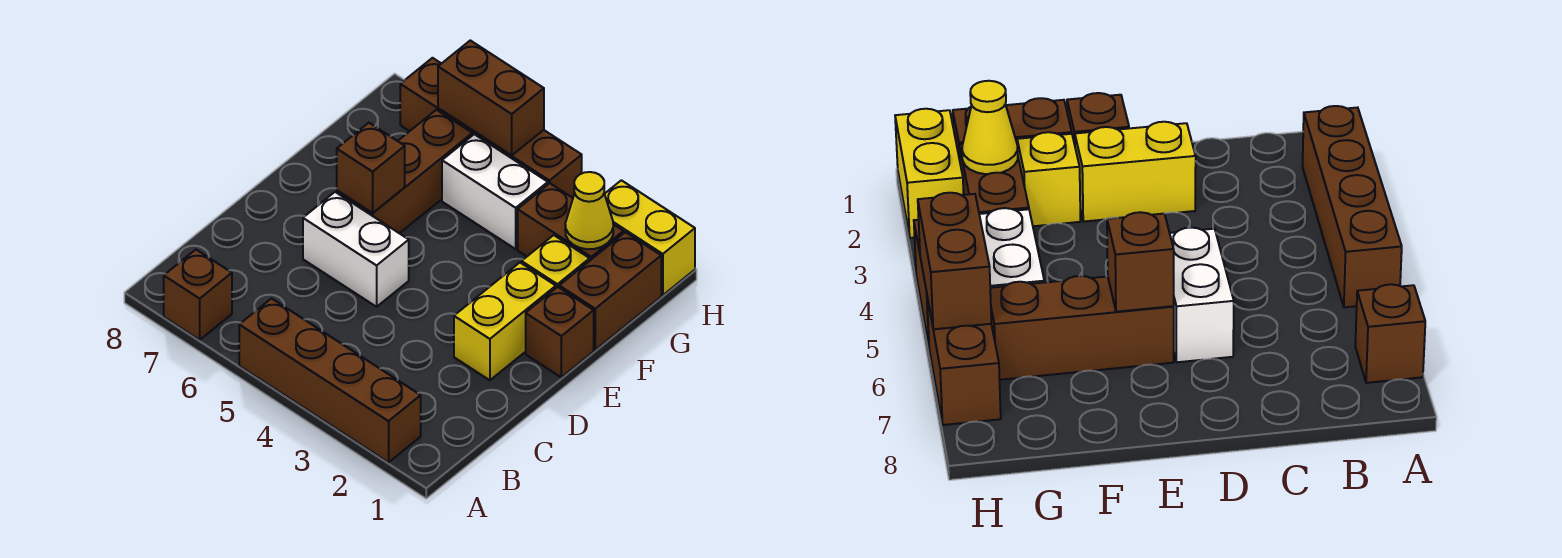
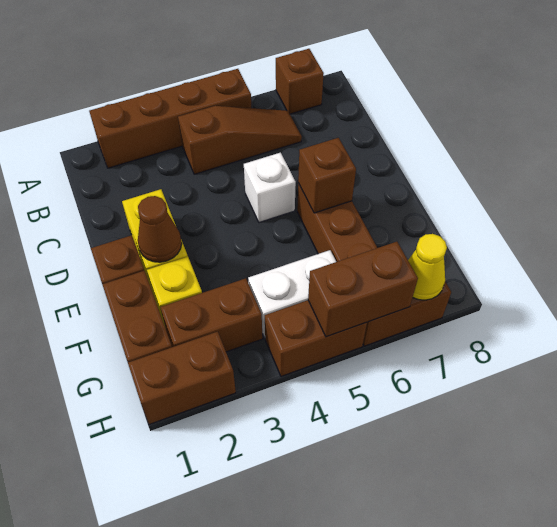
none -> brown slope B4:B6 level 1 top 4
white brick D5:D6 level 1 -> white brick D5 level 1
none -> brown cone E2 level 2
yellow cone G2 level 2 -> yellow cone H7 level 2
yellow brick H1:H2 level 1 -> brown brick H1:H2 level 1

